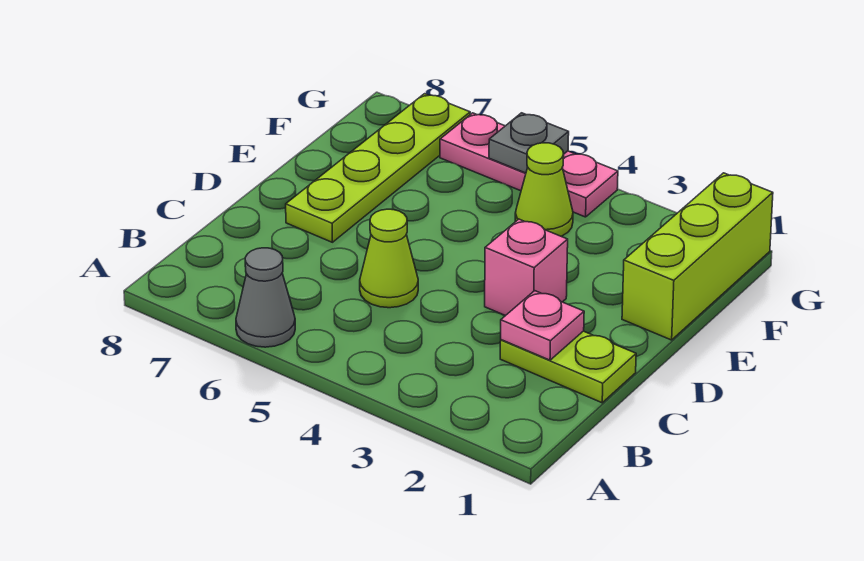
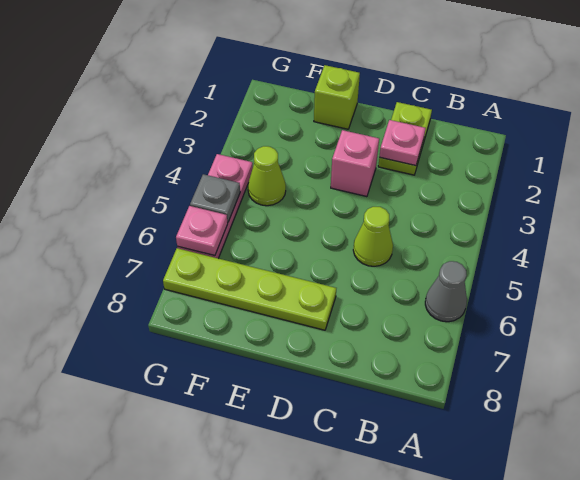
lime brick E1:G1 level 1 -> lime brick E1 level 1
none -> pink plate G6 level 2

